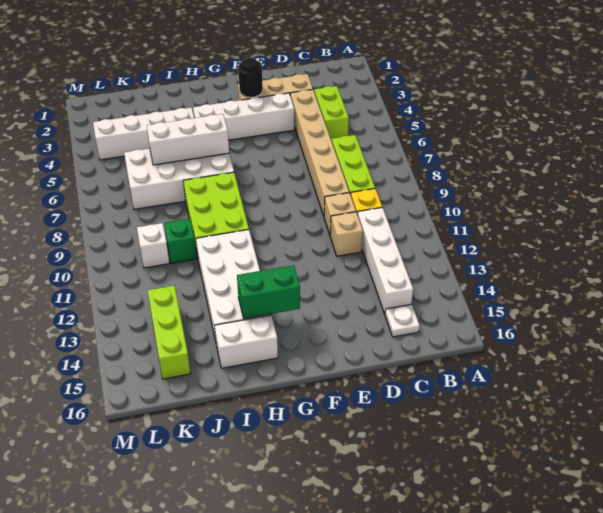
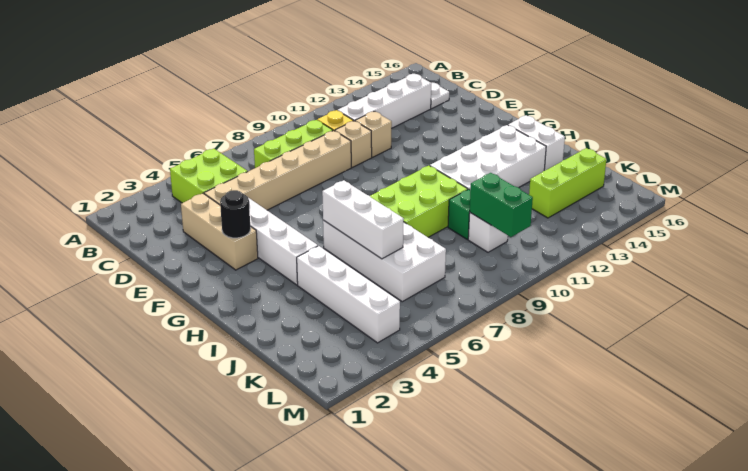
lime brick C4:C5 level 1 -> lime brick B4:C5 level 1
green brick G14:H14 level 2 -> green brick K10:L10 level 2

